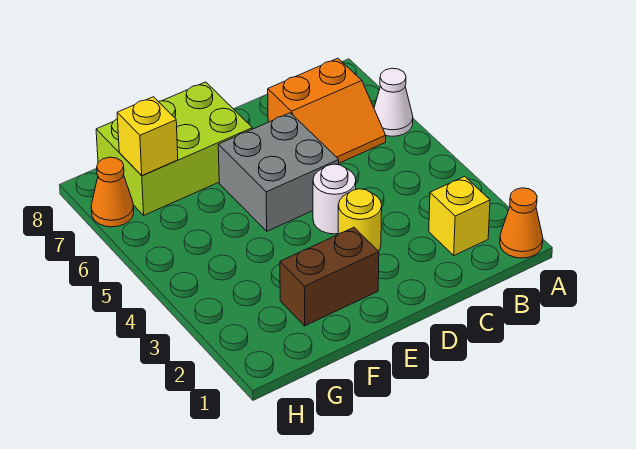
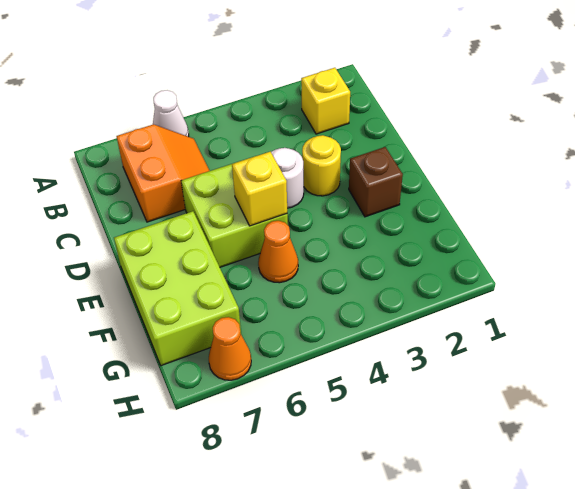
orange cone A1 level 1 -> orange cone F5 level 1
grey brick D5:E6 level 1 -> lime brick D5:E6 level 1
brown brick E2:F2 level 1 -> brown brick E2 level 1
yellow brick G7 level 2 -> yellow brick E5 level 2

